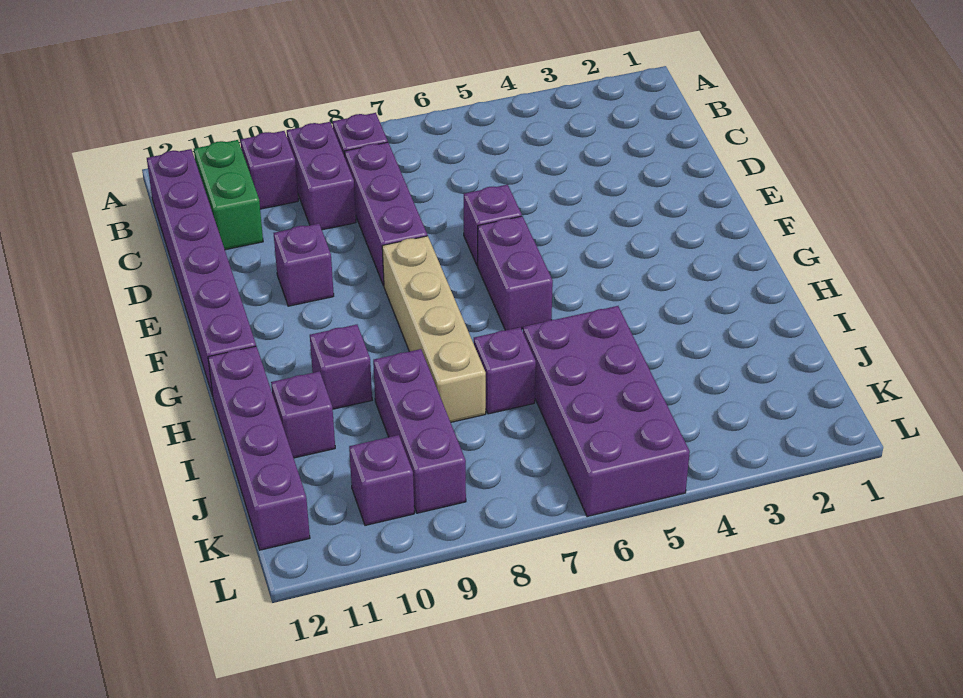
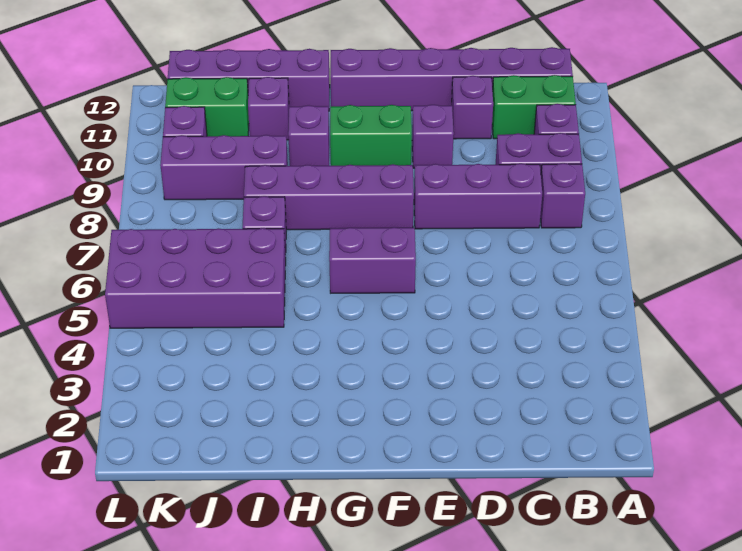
purple brick E6 level 1 -> purple brick D11 level 1
tan brick F8:I8 level 1 -> purple brick F8:I8 level 1
none -> green brick F10:G10 level 1
none -> green brick J11:K11 level 1

